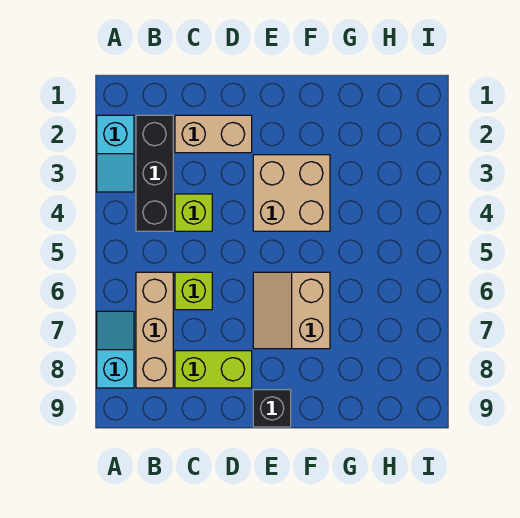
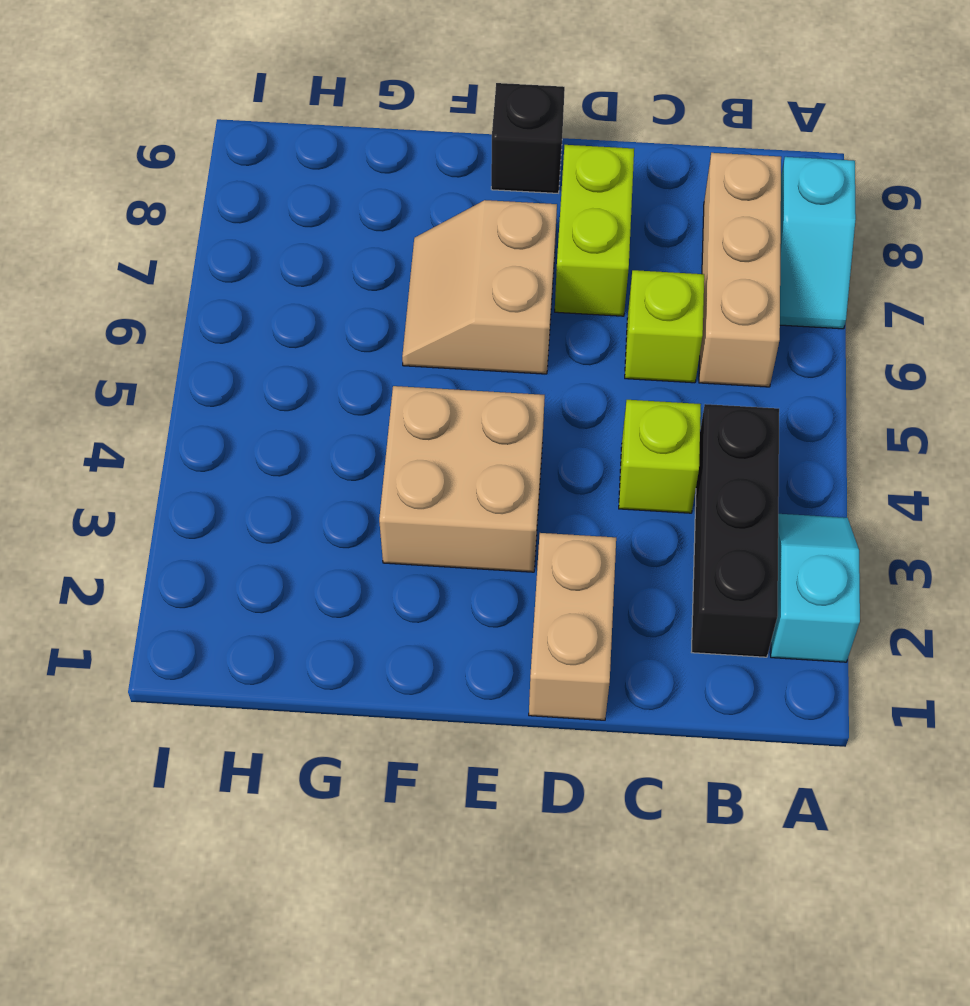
tan brick C2:D2 level 1 -> tan brick D1:D2 level 1
lime brick C8:D8 level 1 -> lime brick D7:D8 level 1
tan slope E6:F7 level 1 top F -> tan slope E6:F7 level 1 top E

